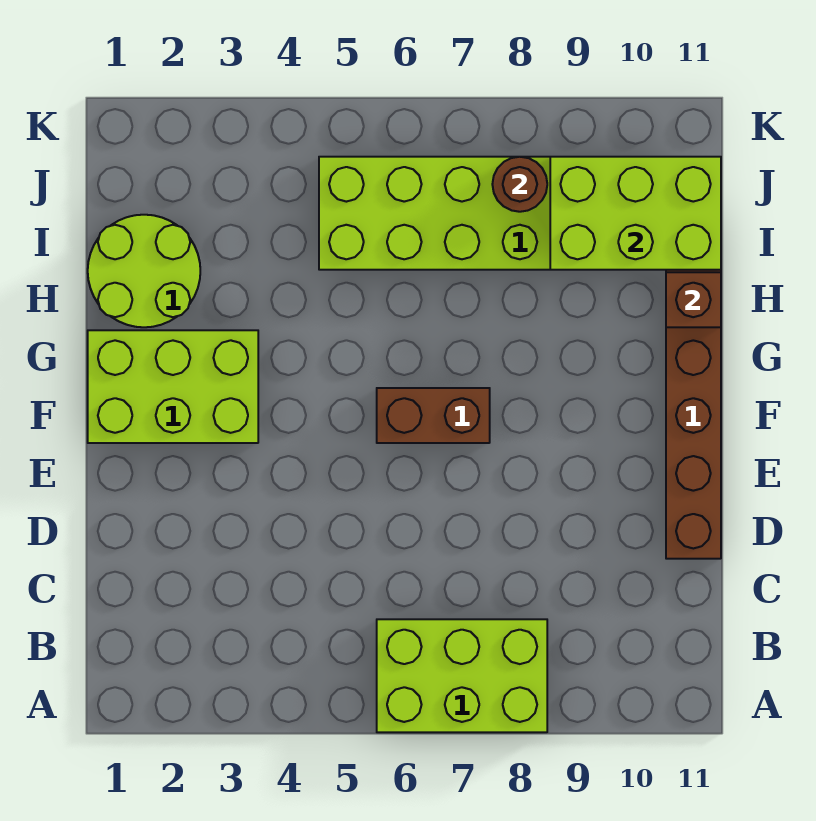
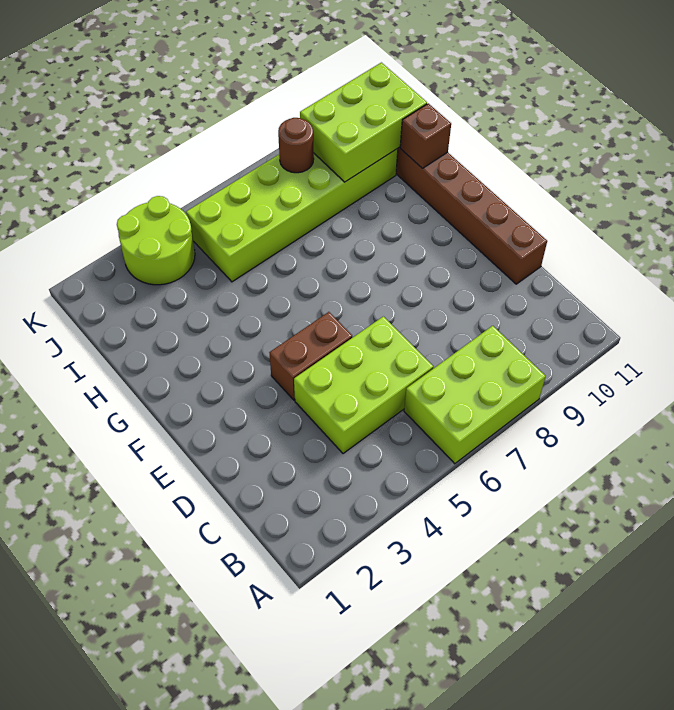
lime brick F1:G3 level 1 -> lime brick C4:D6 level 1
brown brick F6:F7 level 1 -> brown brick E4:E5 level 1
lime round brick H1:I2 level 1 -> lime round brick J3:K4 level 1

